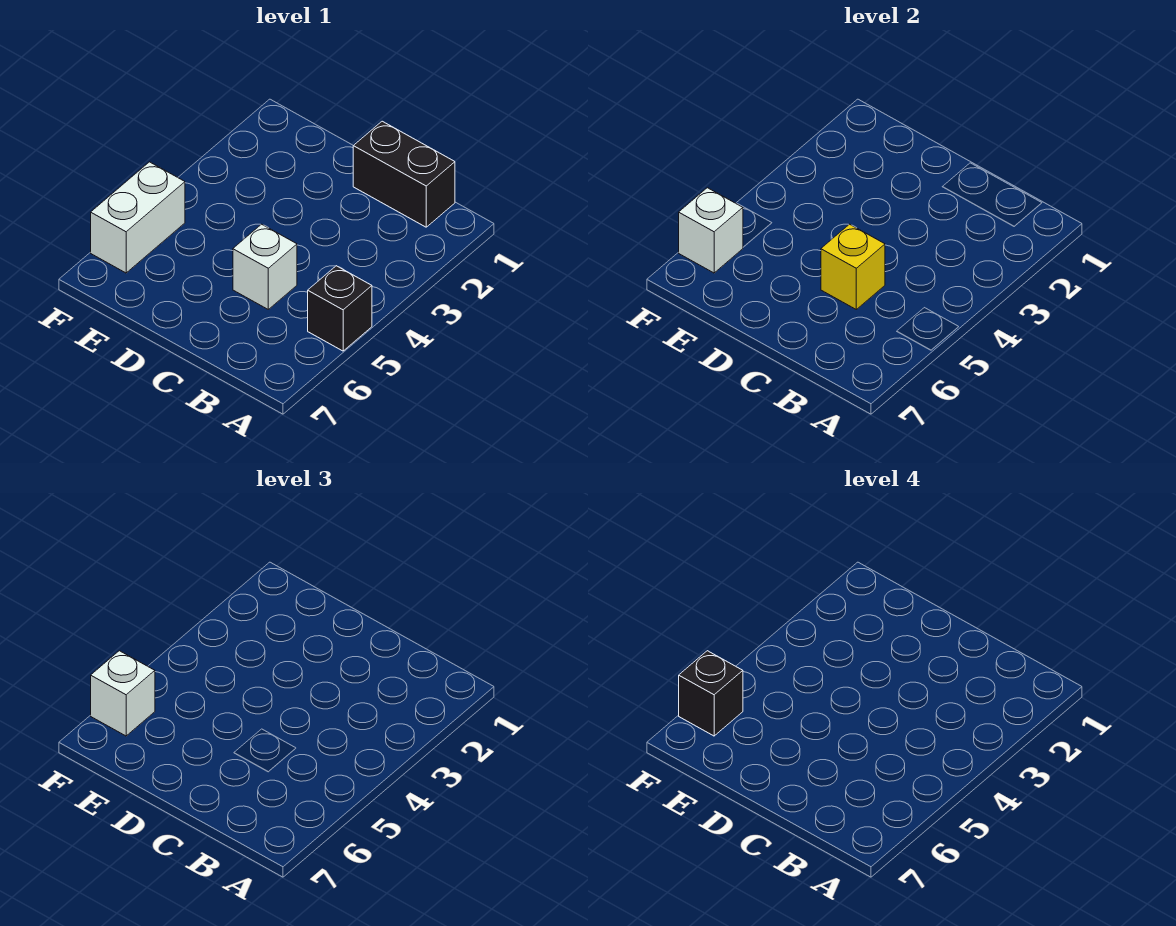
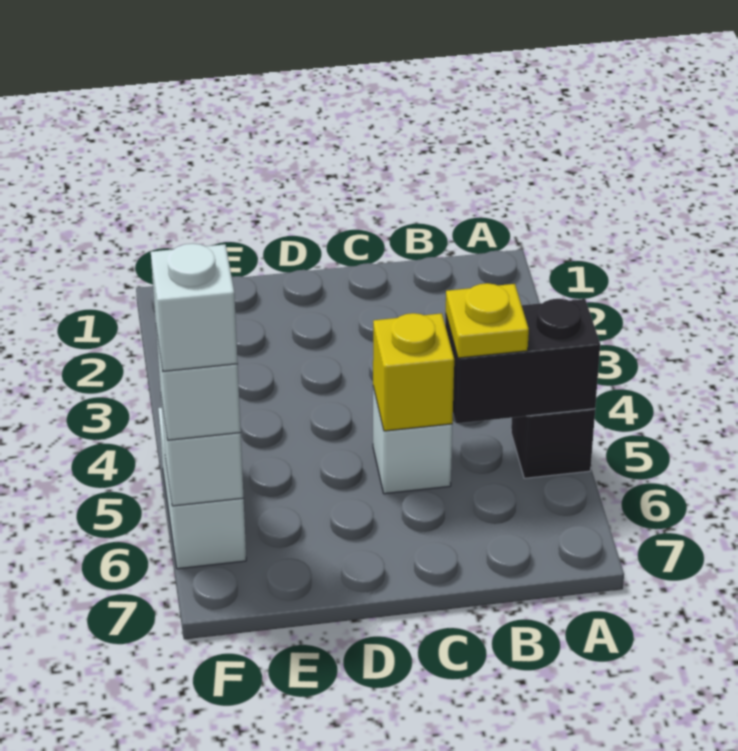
black brick B1:C1 level 1 -> black brick A5:B5 level 2
none -> yellow plate B5 level 3
black brick F6 level 4 -> white brick F6 level 4

